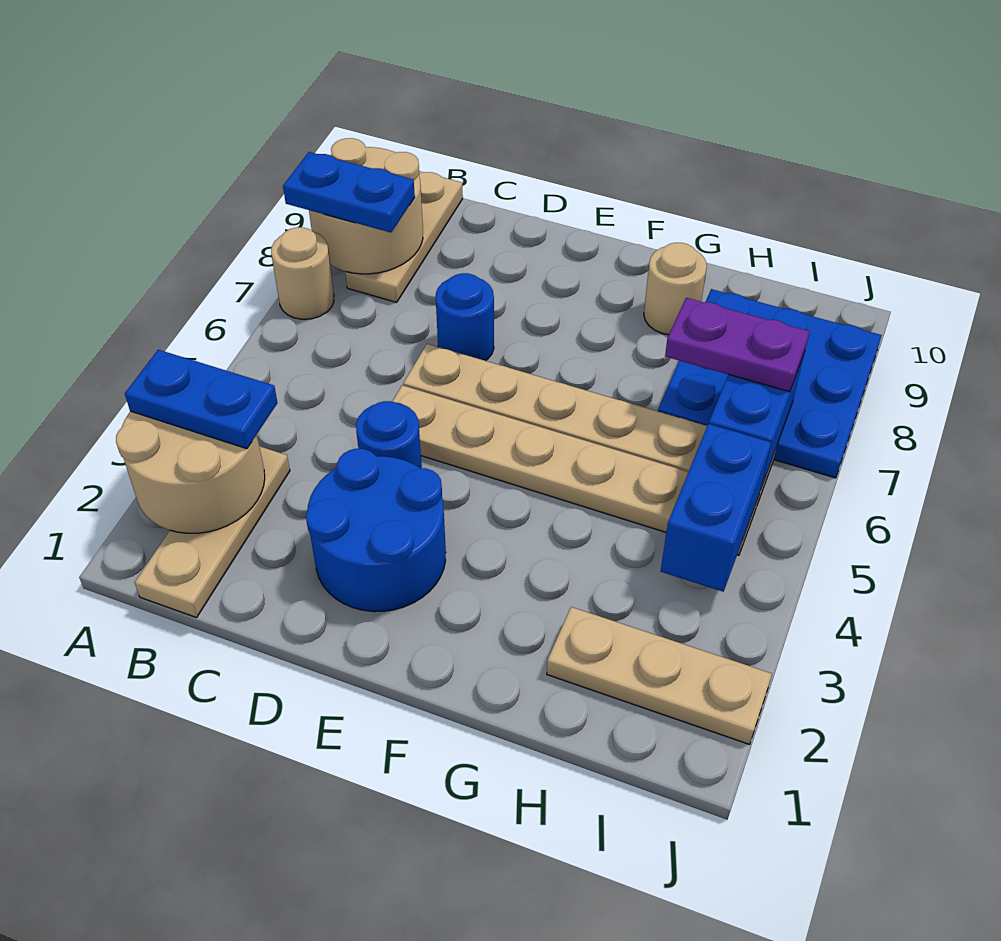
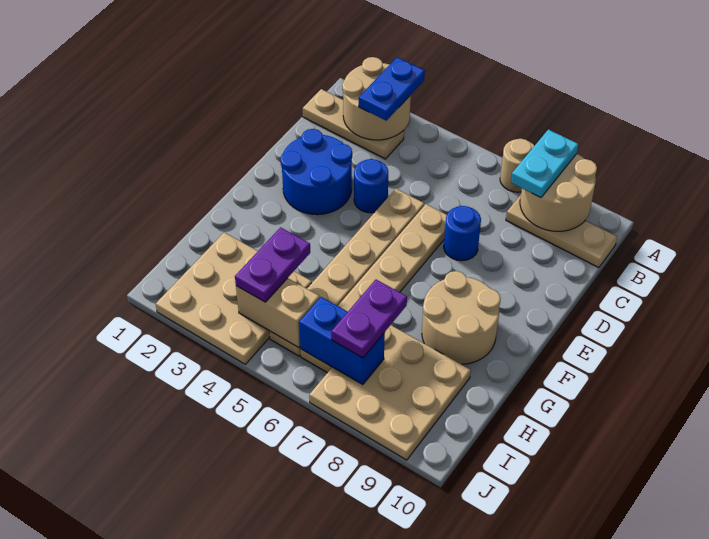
blue plate A8:B8 level 3 -> cyan plate A8:B8 level 3
tan round brick G9 level 1 -> tan round brick F8:G9 level 1
tan plate H2:J2 level 1 -> tan plate H2:J4 level 1
none -> purple plate H4:I4 level 3
blue plate H7:J9 level 1 -> tan plate H7:J9 level 1
blue brick I4:I5 level 2 -> tan brick I4:I5 level 2

